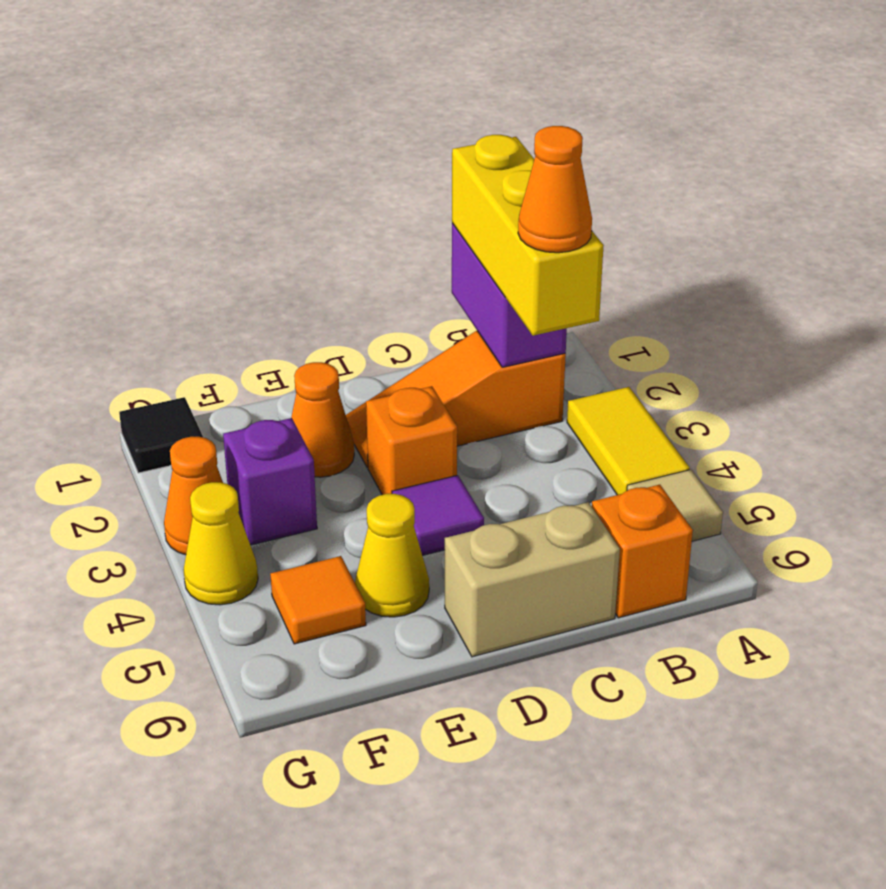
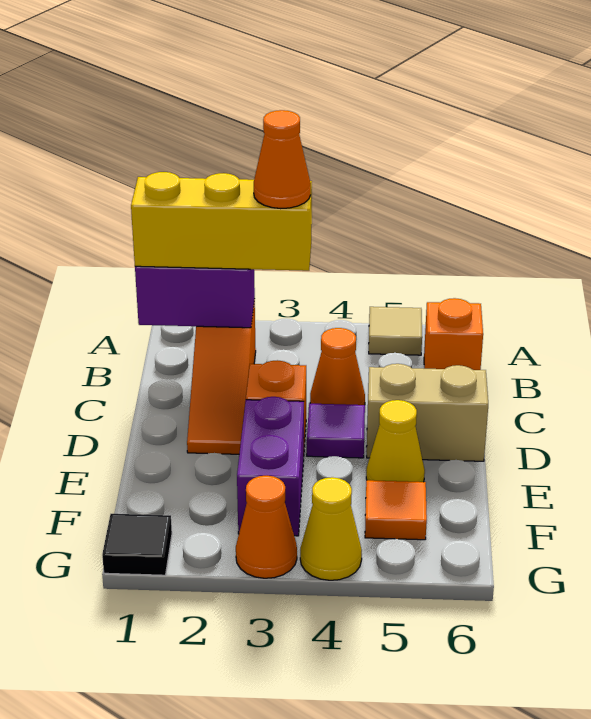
yellow tile A3:A4 level 1 -> none
tan brick C6:D6 level 1 -> tan brick D5:D6 level 1
orange cone E2 level 1 -> orange cone C4 level 1
purple brick F3 level 1 -> purple brick E3:F3 level 1

